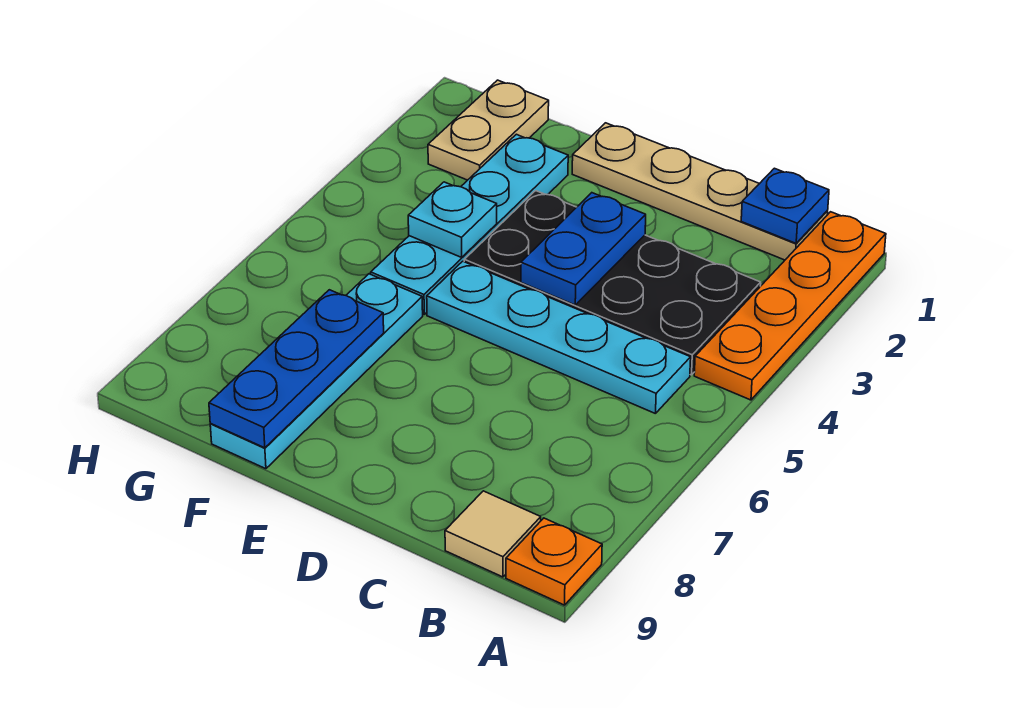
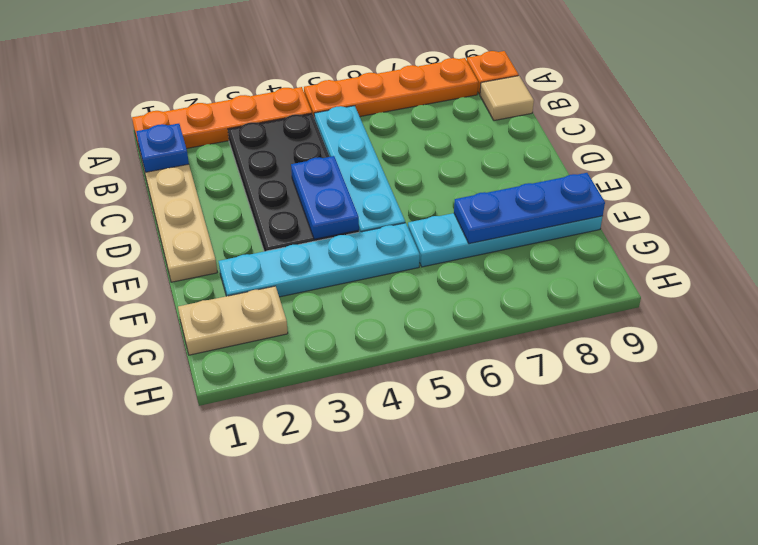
none -> orange plate A5:A8 level 1
blue plate D3:D4 level 2 -> blue plate D4:E4 level 2
cyan plate F4 level 2 -> none

